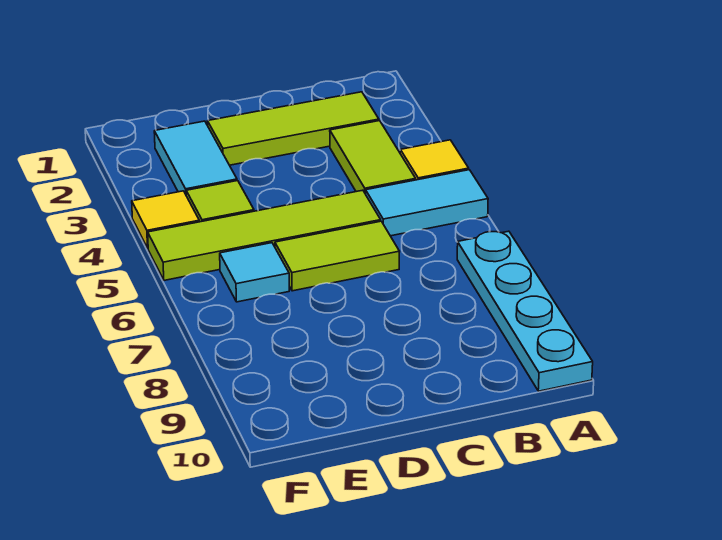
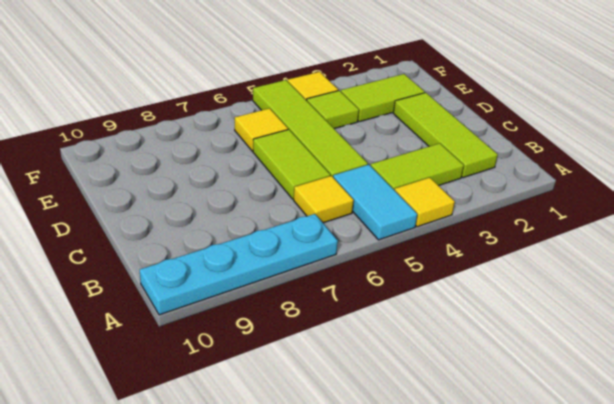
none -> yellow tile B6 level 1
cyan tile E2:E3 level 1 -> lime tile E2:E3 level 1
cyan tile E6 level 1 -> yellow tile E6 level 1

